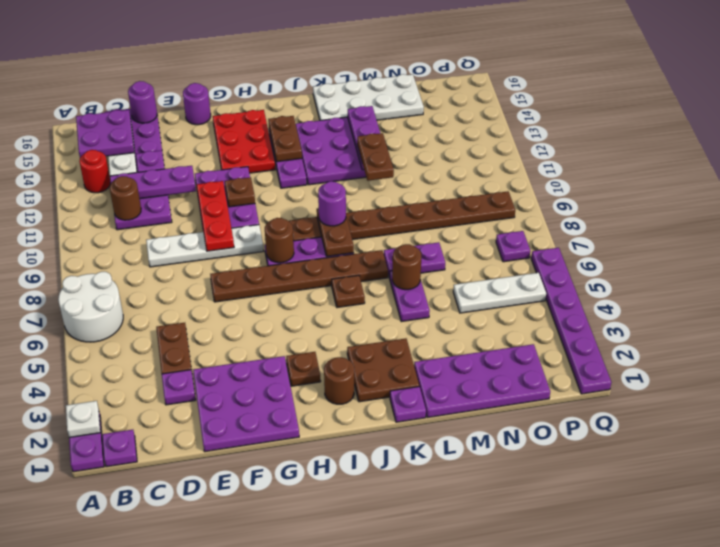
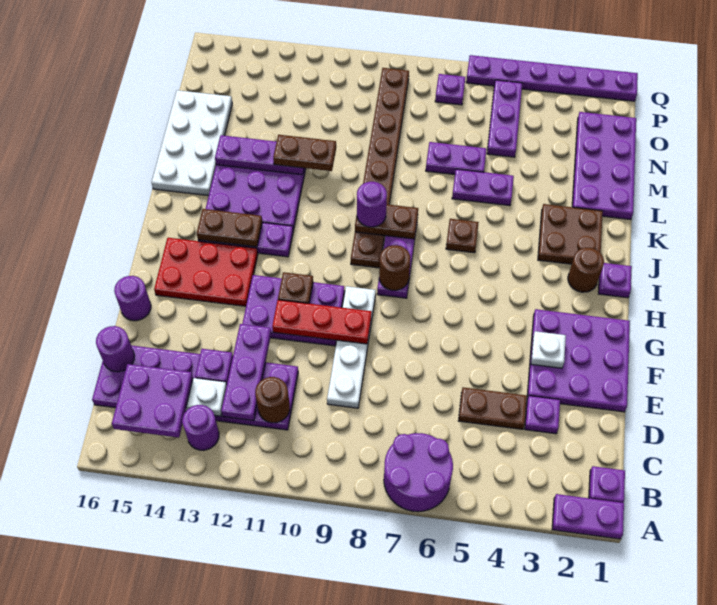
white plate A2 level 2 -> white plate F3 level 2
white round brick A6:B7 level 1 -> purple round brick A6:B7 level 1
red round brick B13 level 1 -> purple round brick B13 level 1
brown plate F7:K7 level 1 -> none
brown plate H3 level 1 -> none
purple plate K1 level 1 -> purple plate I1 level 1
brown round brick L6 level 2 -> none
purple plate L7:M7 level 1 -> purple plate M6:M7 level 1
white plate N5:P5 level 1 -> purple plate N5:P5 level 1

